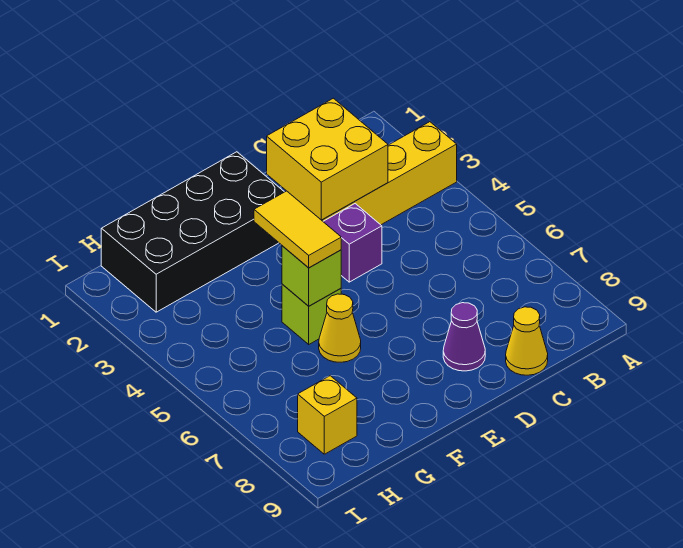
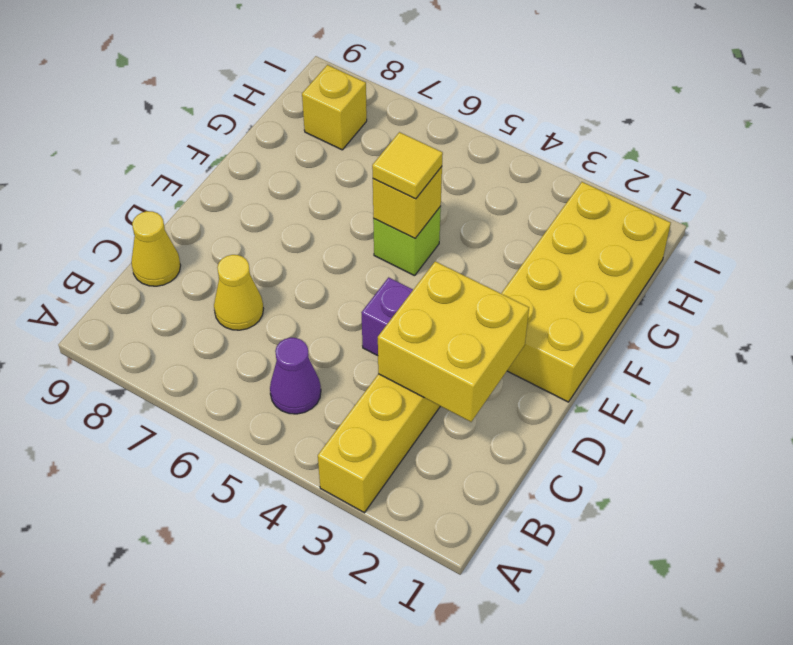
purple cone D8 level 1 -> purple cone B5 level 1
black brick E1:H2 level 1 -> yellow brick E1:H2 level 1
yellow tile F4:F5 level 3 -> yellow tile F5 level 3
lime brick F5 level 2 -> yellow brick F5 level 2
yellow cone F6 level 1 -> yellow cone C7 level 1

